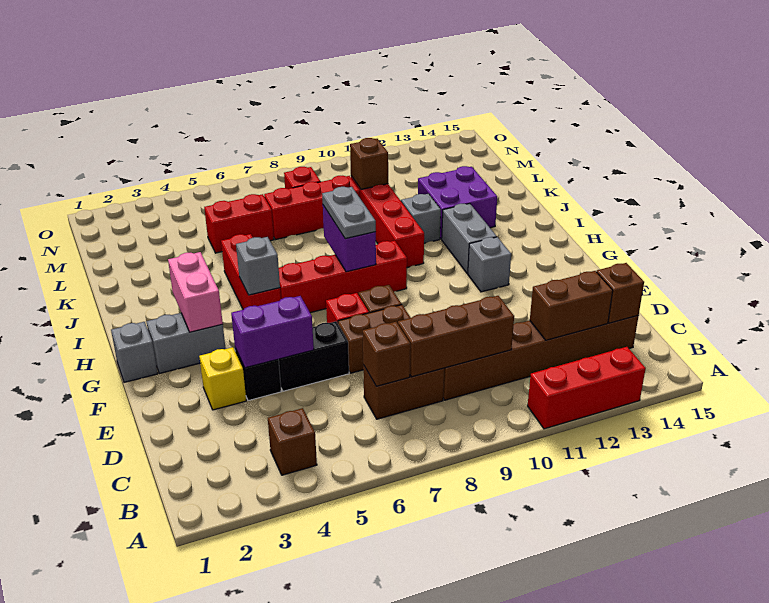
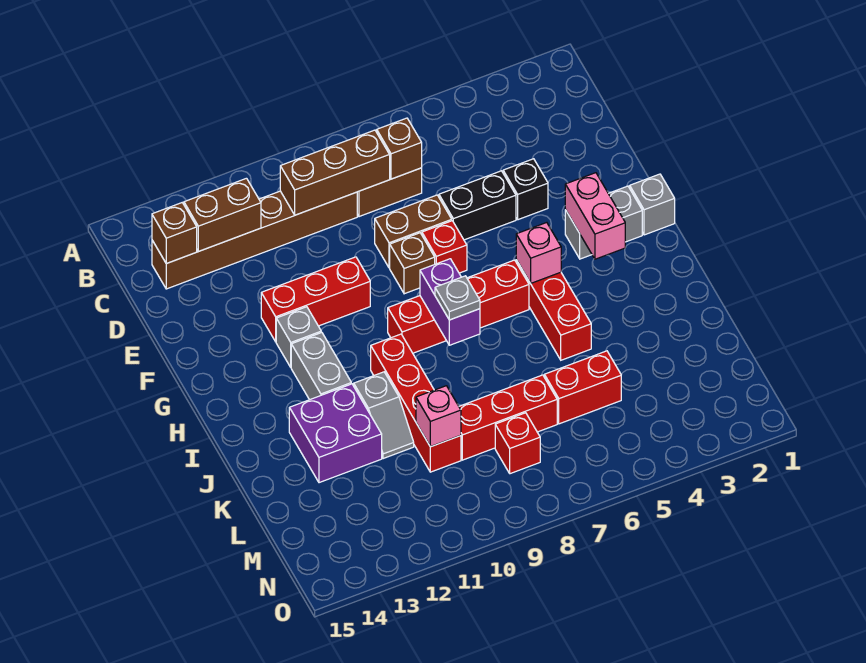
red brick A11:A13 level 1 -> red brick F10:F12 level 1
brown brick B4 level 1 -> none
yellow brick E3 level 1 -> none
purple brick E4:E5 level 2 -> none
grey brick H5 level 2 -> pink brick H5 level 2
grey plate H8:I8 level 3 -> grey plate I8 level 3
brown brick L10 level 2 -> pink brick L10 level 2

